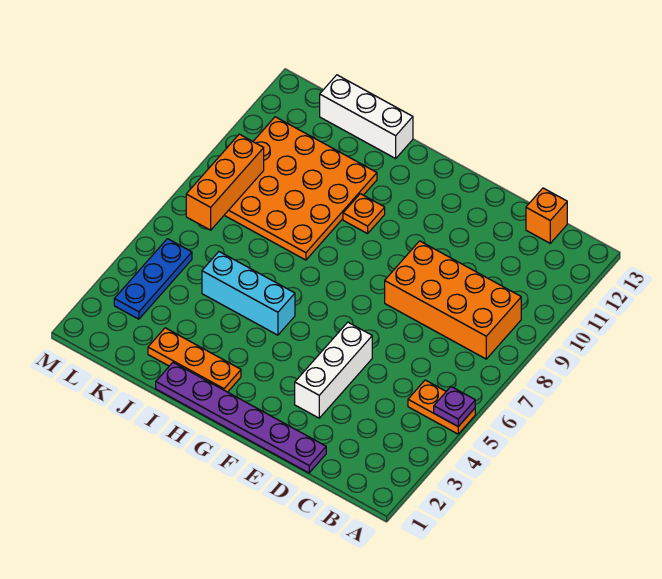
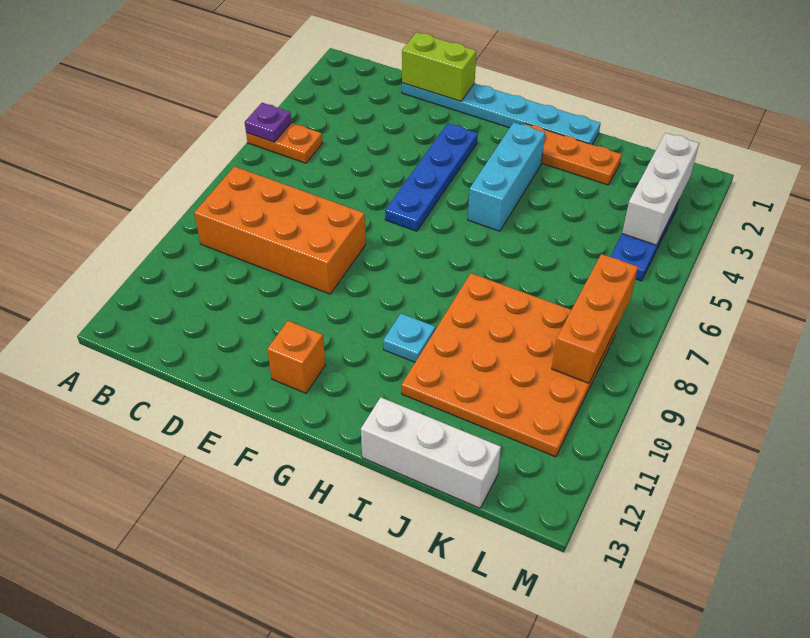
orange brick C13 level 1 -> orange brick F12 level 1
purple plate D1:I1 level 1 -> cyan plate D1:I1 level 1
none -> lime brick D1:E1 level 2
white brick E3:E5 level 1 -> white brick L2:L4 level 2
none -> blue plate F3:F6 level 1
cyan brick H5:J5 level 1 -> cyan brick H3:H5 level 1
orange plate H10 level 1 -> cyan plate H10 level 1

